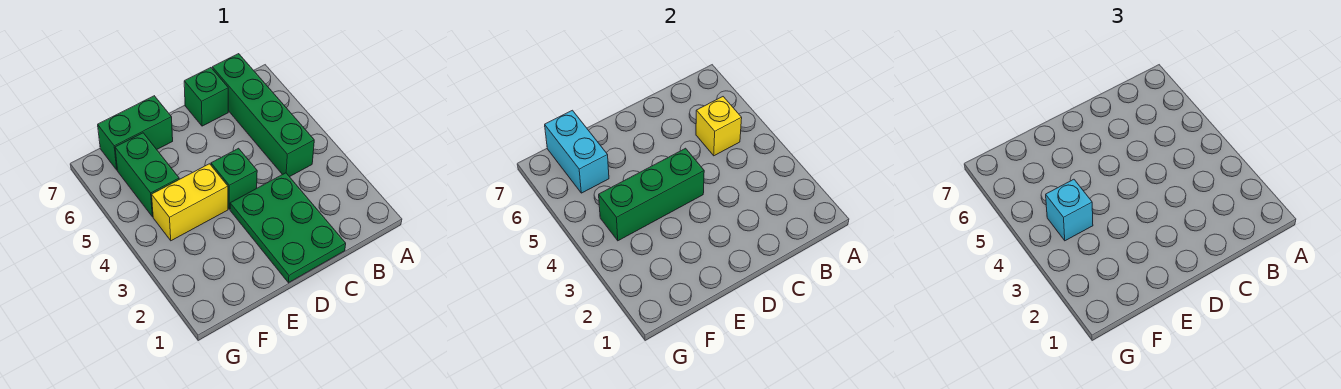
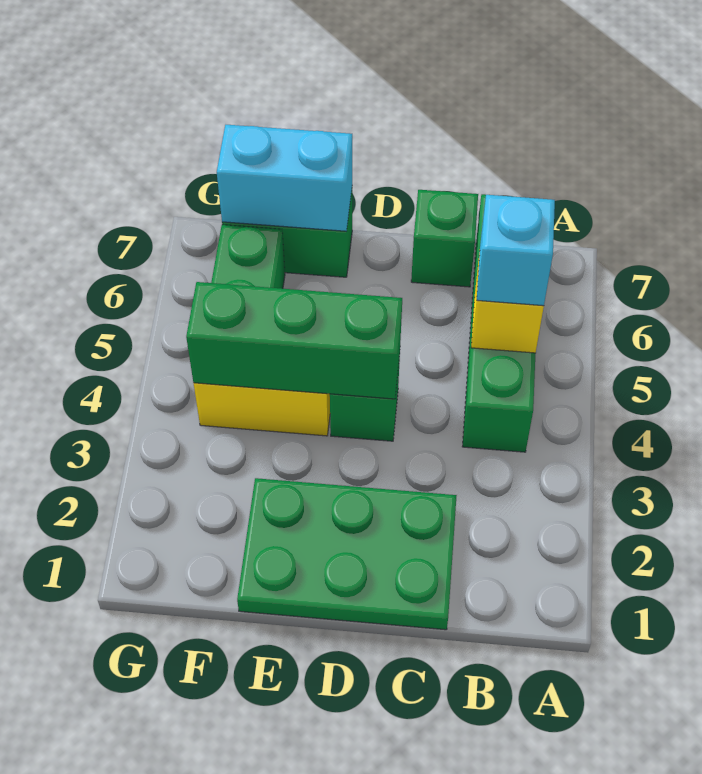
green plate C1:D3 level 1 -> green plate C1:E2 level 1
cyan brick F4 level 3 -> cyan brick B5 level 3
cyan brick F6:F7 level 2 -> cyan brick E7:F7 level 2

